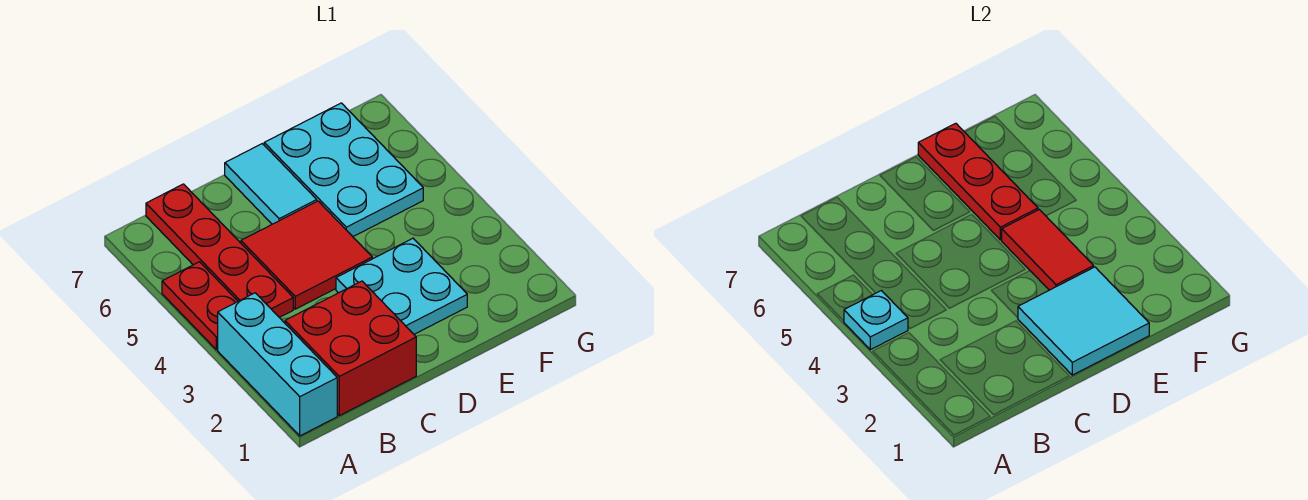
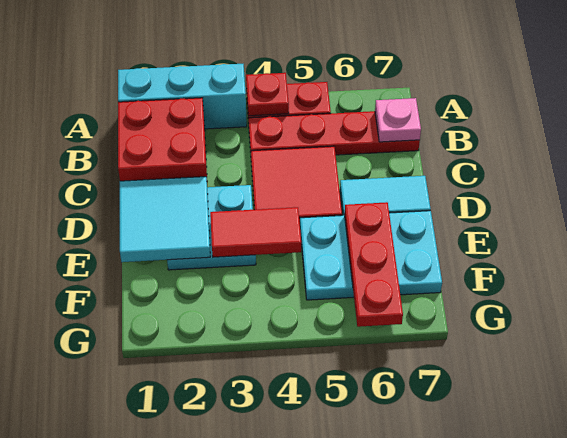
cyan plate A4 level 2 -> red plate A4 level 2
none -> pink plate B7 level 2
red plate E5:E7 level 2 -> red plate E6:G6 level 2

